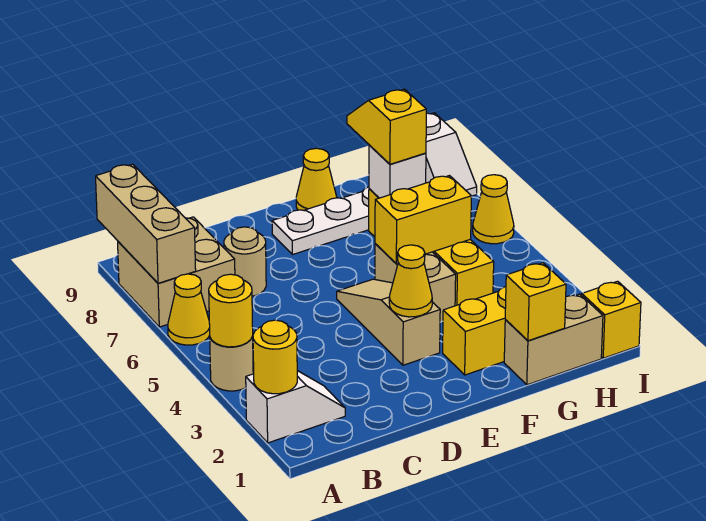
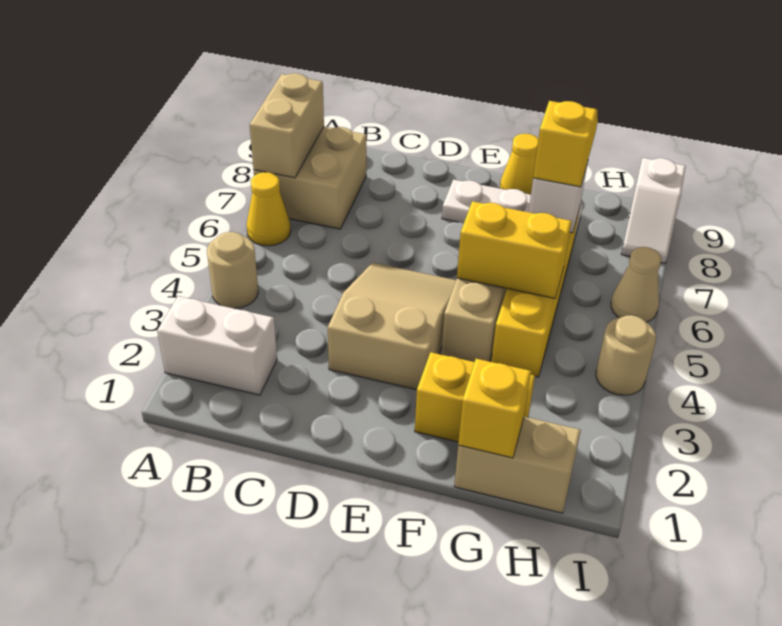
white slope A2:B2 level 1 top A -> white brick A2:B2 level 1
yellow round brick A2 level 2 -> none
yellow round brick A4 level 2 -> none
tan brick A7:A9 level 2 -> tan brick A7:A8 level 2
tan round brick C7 level 1 -> tan round brick I4 level 1
tan slope E3:E5 level 1 top 3 -> tan slope D3:E5 level 1 top 3
yellow cone E3 level 2 -> none
yellow brick I1 level 1 -> none
yellow cone I6 level 1 -> tan cone I6 level 1

